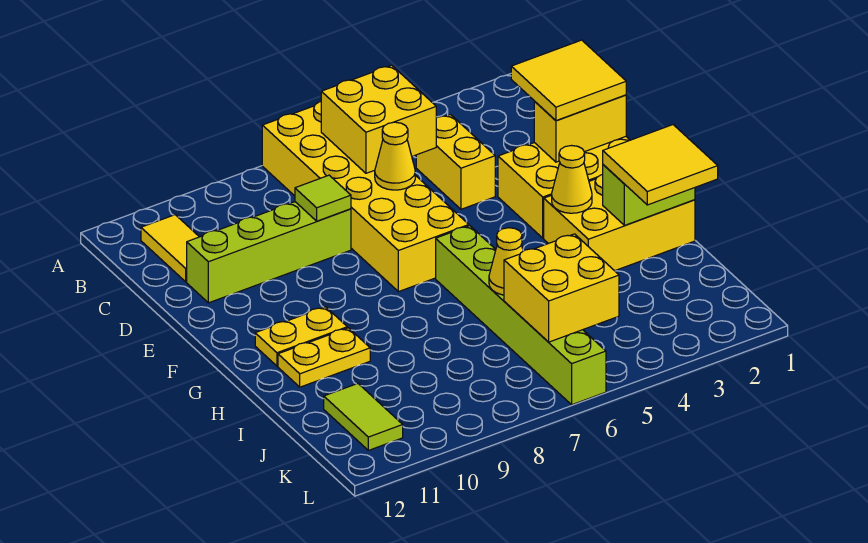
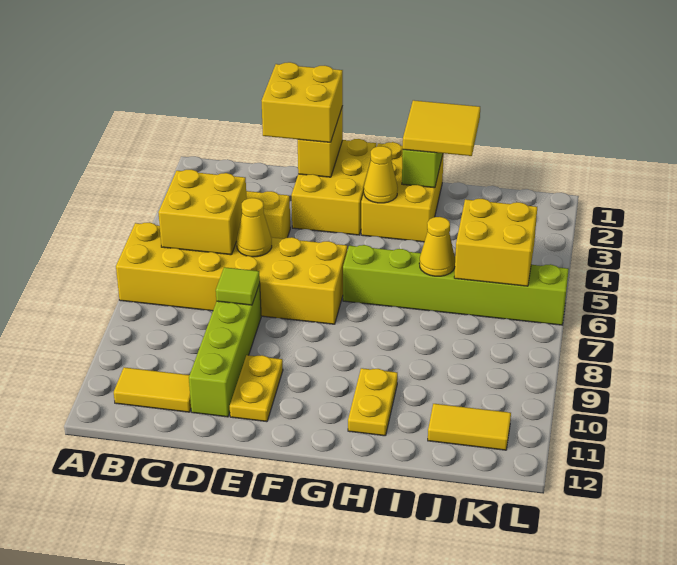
yellow tile D1:E2 level 3 -> yellow brick D1:E2 level 3
yellow plate G10:G11 level 1 -> yellow plate E10:E11 level 1
lime tile J11:K11 level 1 -> yellow tile J11:K11 level 1

